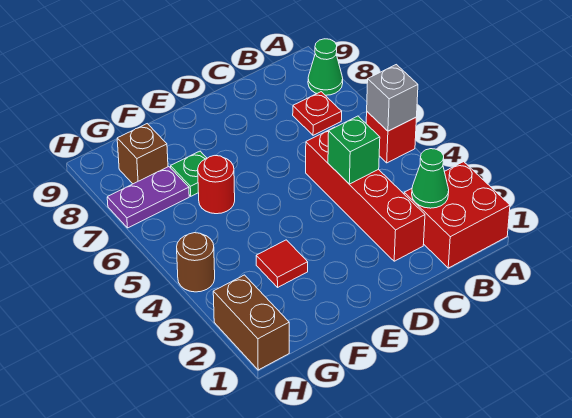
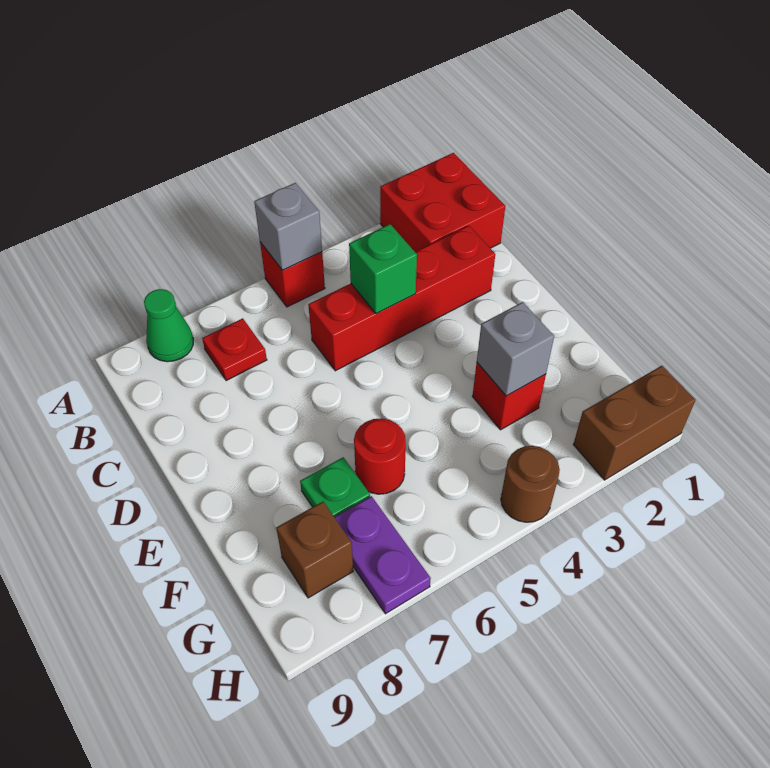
green cone B2 level 2 -> none
red tile F3 level 1 -> red brick F3 level 1
none -> grey brick F3 level 2

